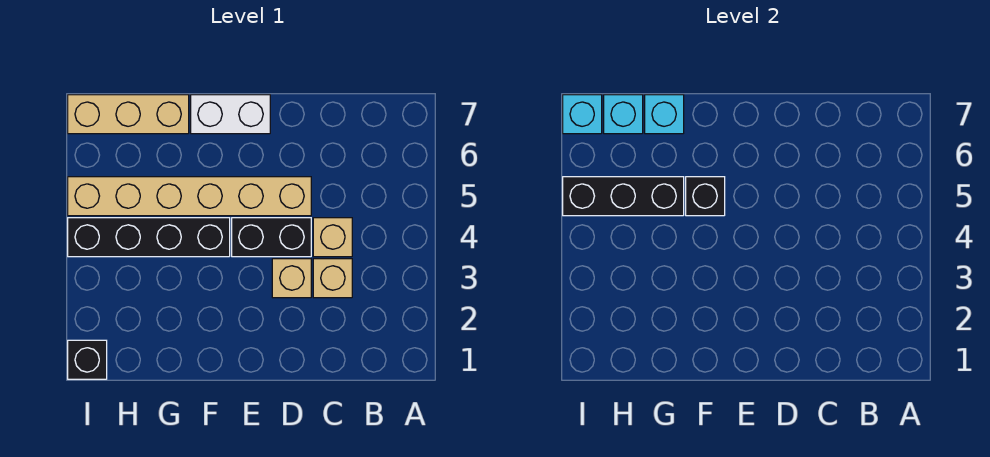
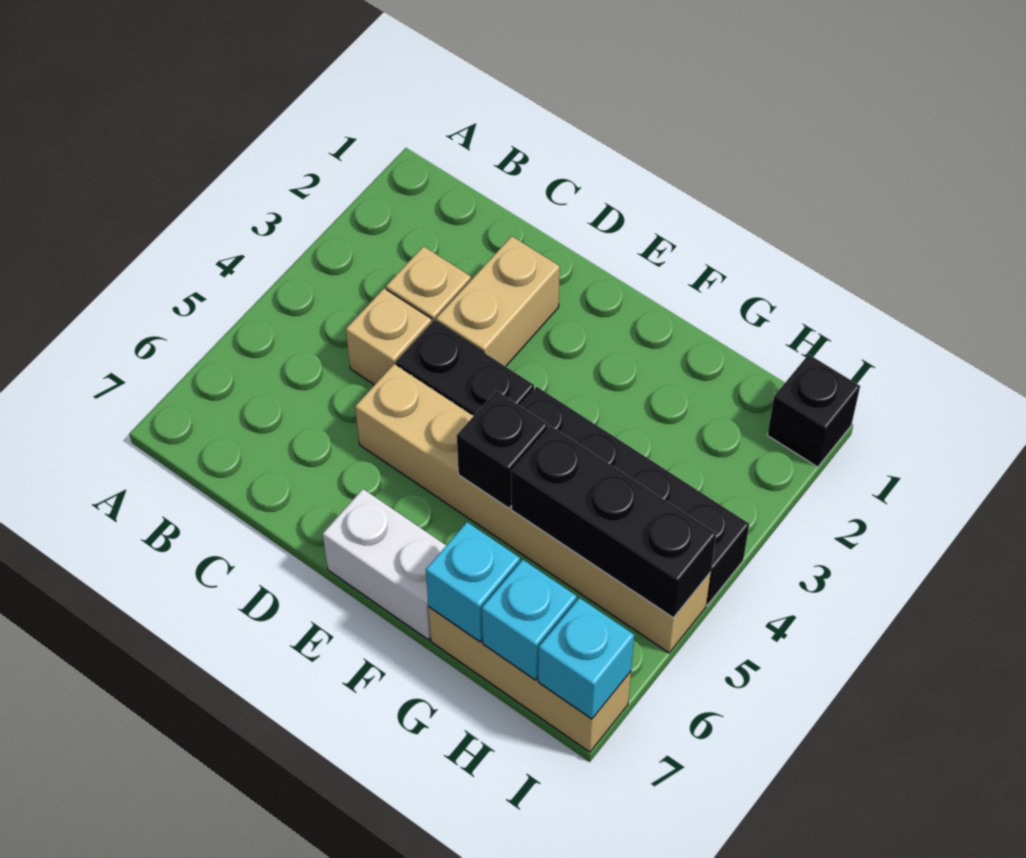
tan brick D3 level 1 -> tan brick D2:D3 level 1

